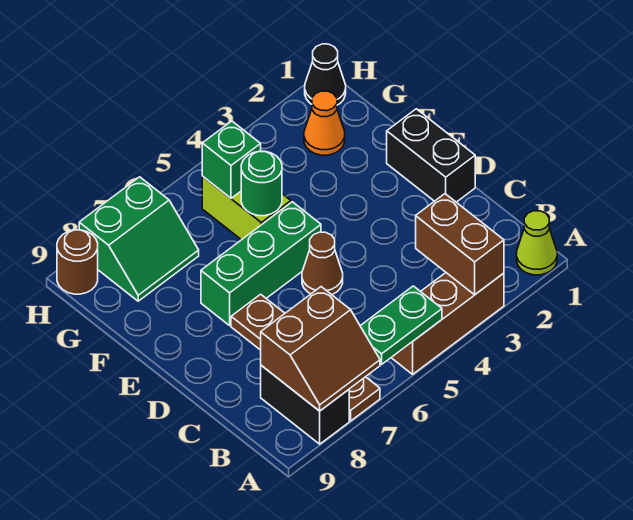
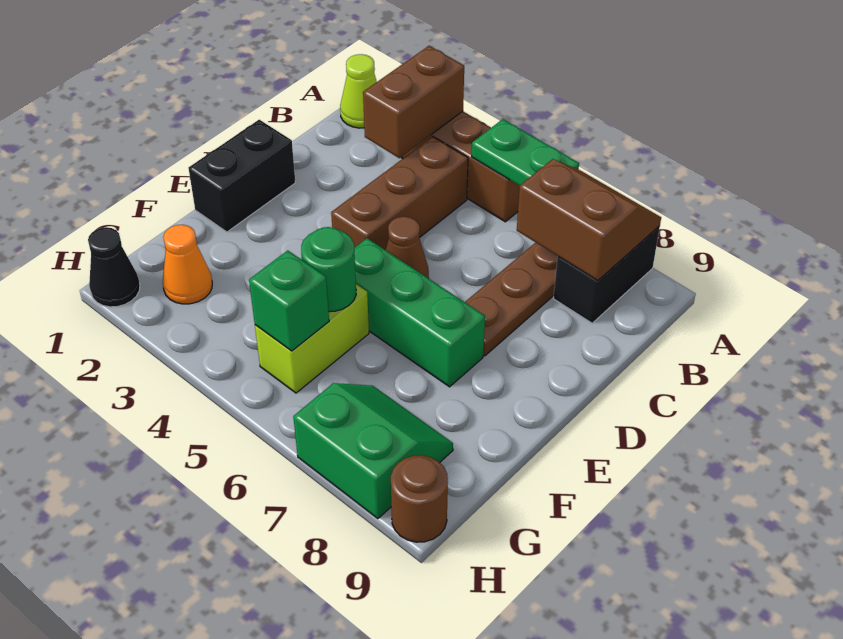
none -> brown brick B4:D4 level 1

